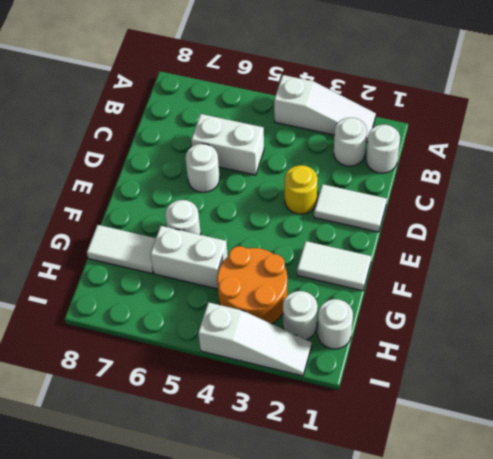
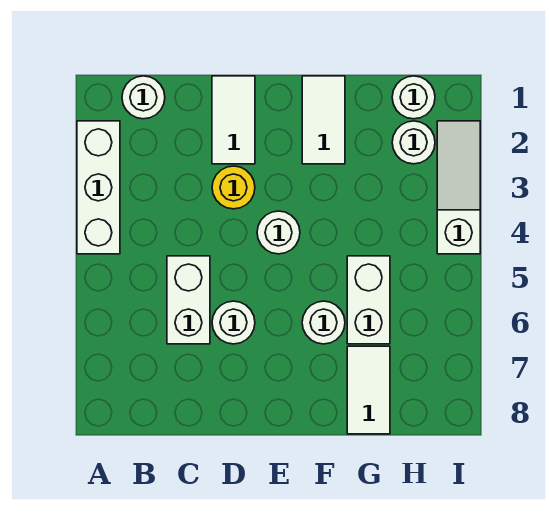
white slope A2:A4 level 1 top 4 -> white brick A2:A4 level 1
white round brick B2 level 1 -> white round brick E4 level 1
orange round brick G3:H4 level 1 -> none

